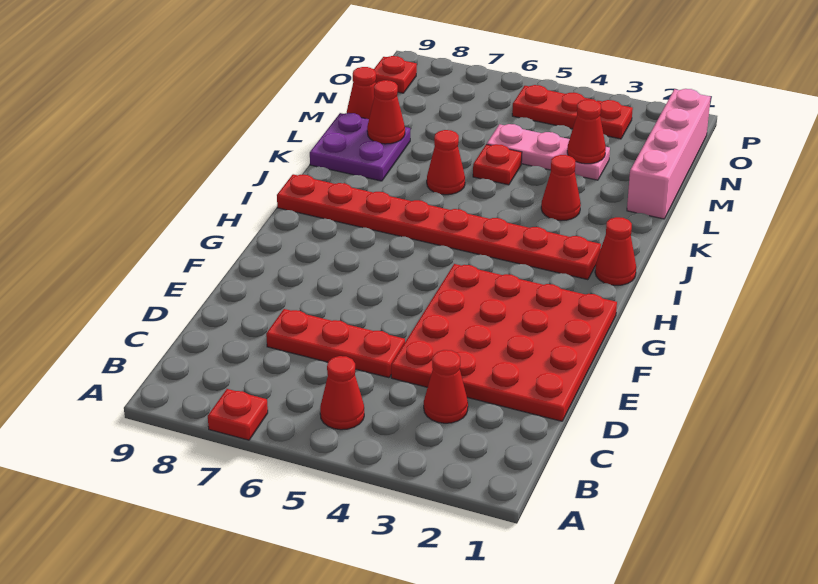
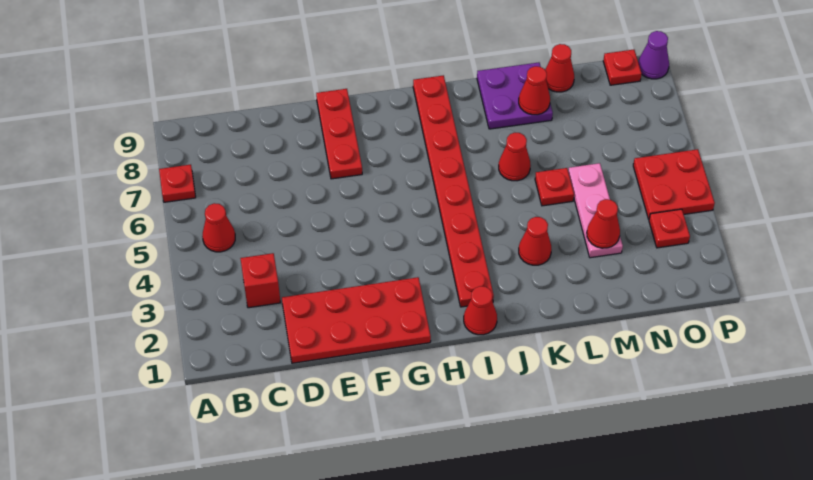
red cone C3 level 1 -> red brick C3 level 1
red plate D1:G4 level 1 -> red plate D1:G2 level 1
red plate D5:D7 level 1 -> red plate F7:F9 level 1
pink brick L1:O1 level 1 -> none
red plate O4:O5 level 1 -> red plate O4:P5 level 1
none -> purple cone P9 level 1

